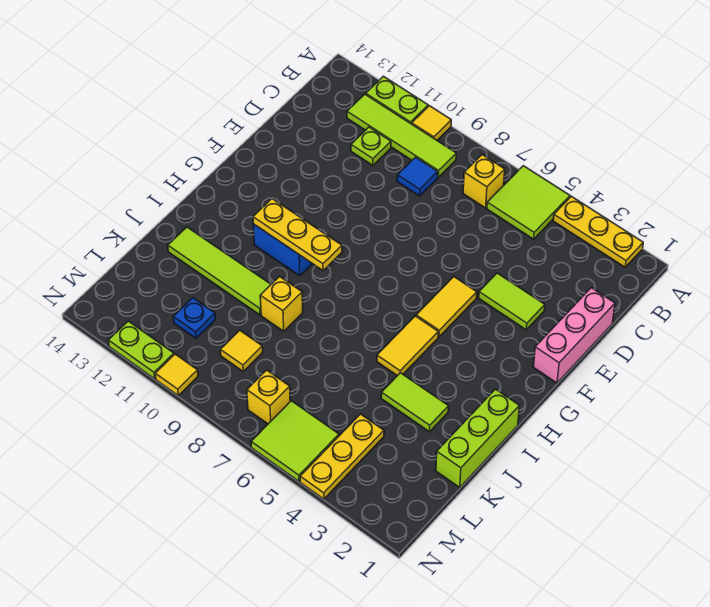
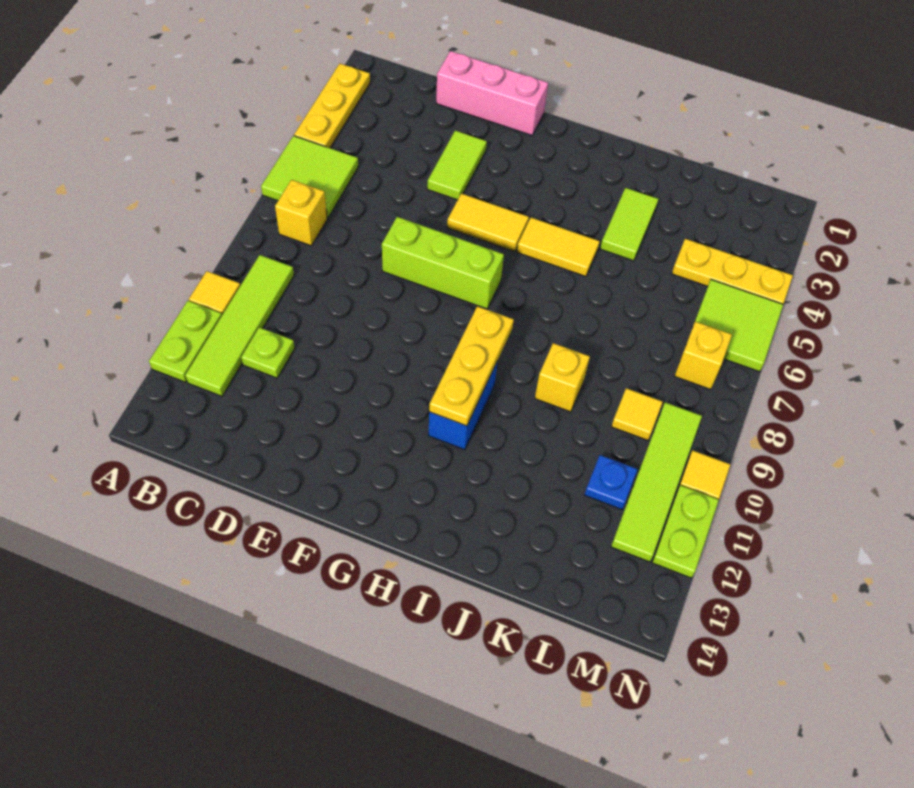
blue tile C9 level 1 -> none
lime brick I1:K1 level 1 -> lime brick E7:G7 level 1
lime tile J10:J13 level 1 -> lime tile M9:M12 level 1

